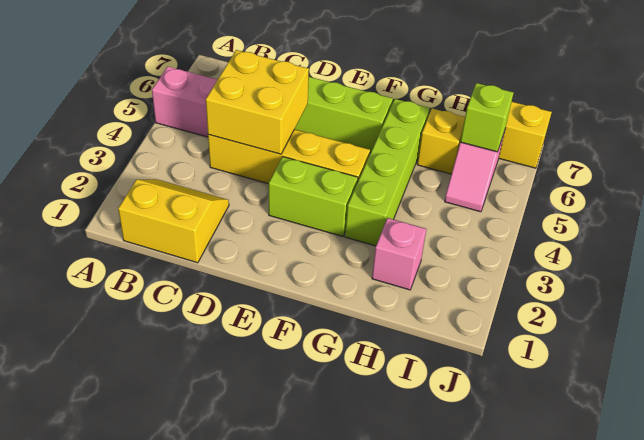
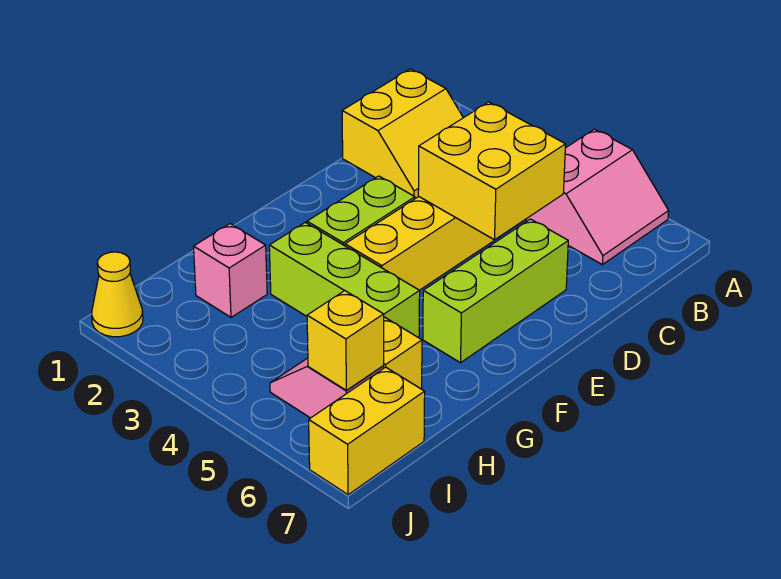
lime brick G3:G6 level 1 -> lime brick G3:G5 level 1
lime brick I6 level 2 -> yellow brick I6 level 2
none -> yellow cone J1 level 1

